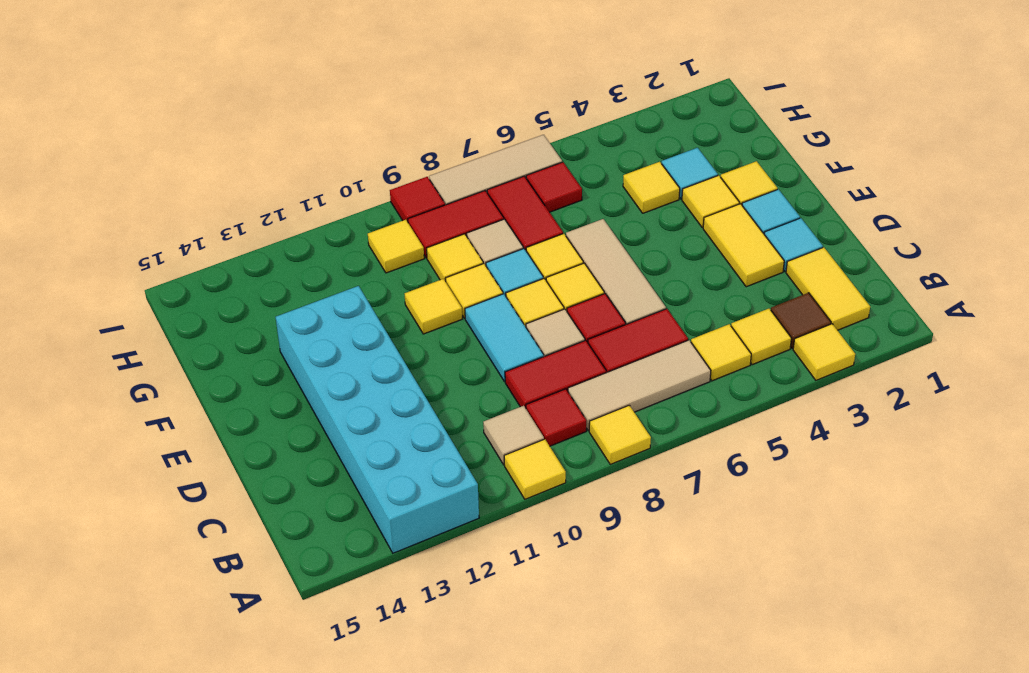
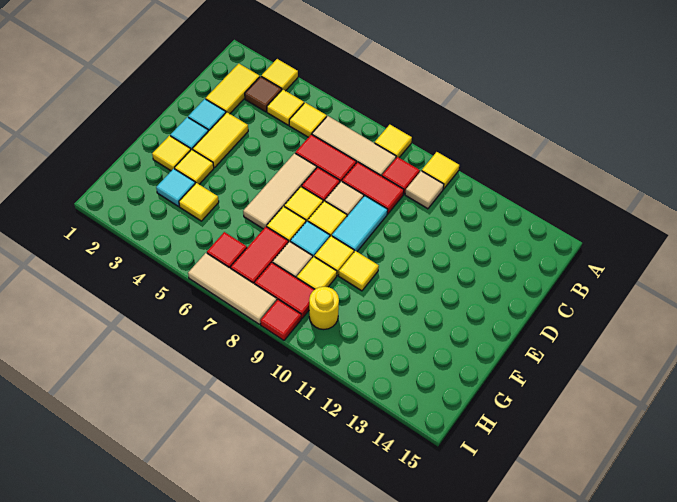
cyan brick A12:F13 level 1 -> none
yellow tile H10 level 1 -> yellow round brick H10 level 1

